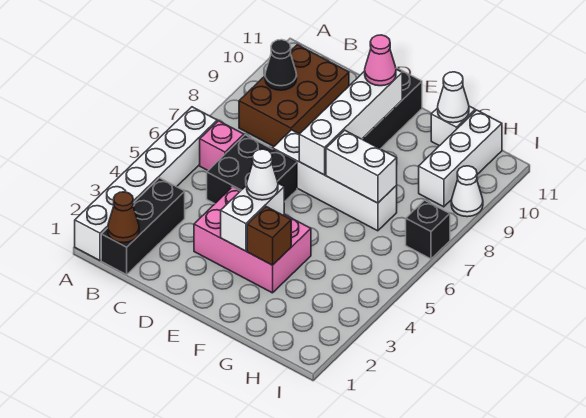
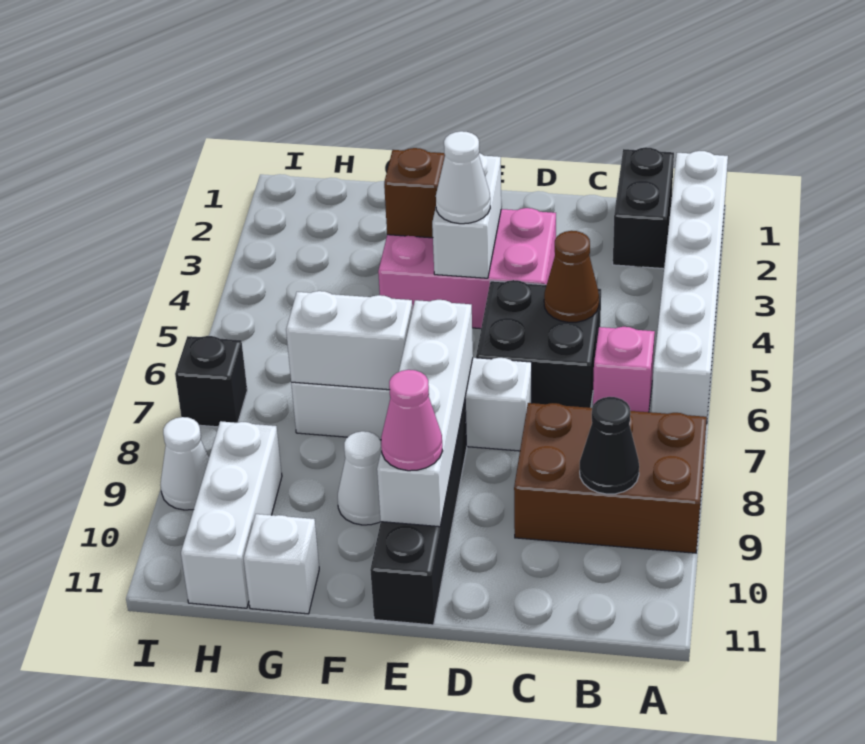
black brick B1:B3 level 1 -> black brick B1:B2 level 1
brown cone B1 level 2 -> brown cone C5 level 2
brown brick B8:C10 level 1 -> brown brick A8:C9 level 1
white cone G11 level 2 -> white cone F9 level 1

